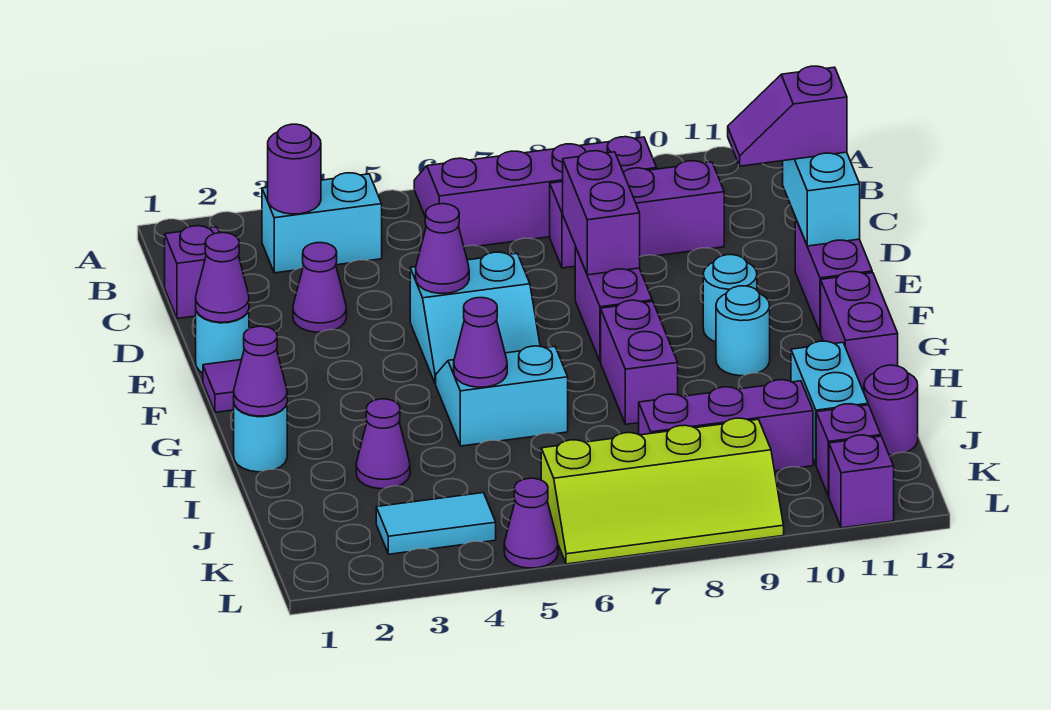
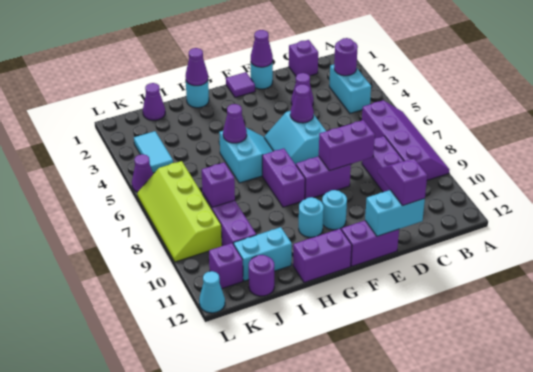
purple brick G8:H8 level 1 -> purple brick G7:G8 level 1
purple cone I3 level 1 -> purple cone J1 level 1
purple brick L11 level 1 -> purple brick J8 level 2
none -> cyan cone L12 level 1

